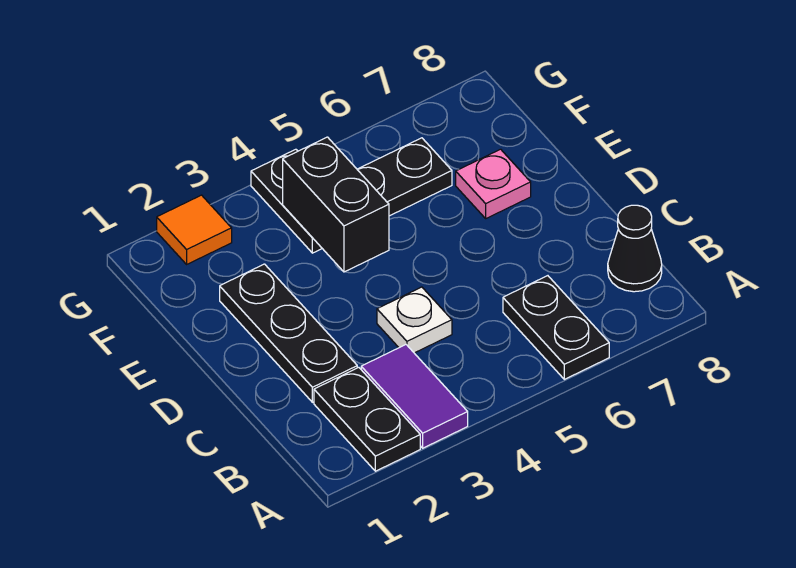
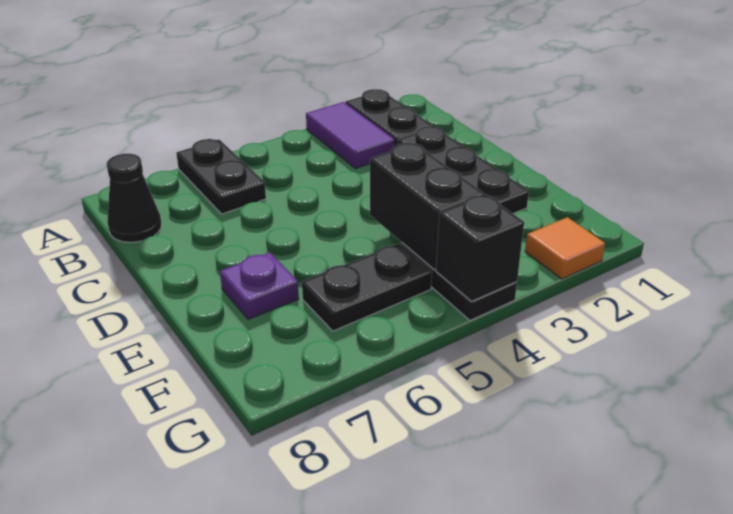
white plate C4 level 1 -> none
pink plate E7 level 1 -> purple plate E7 level 1
none -> black brick G4 level 2

